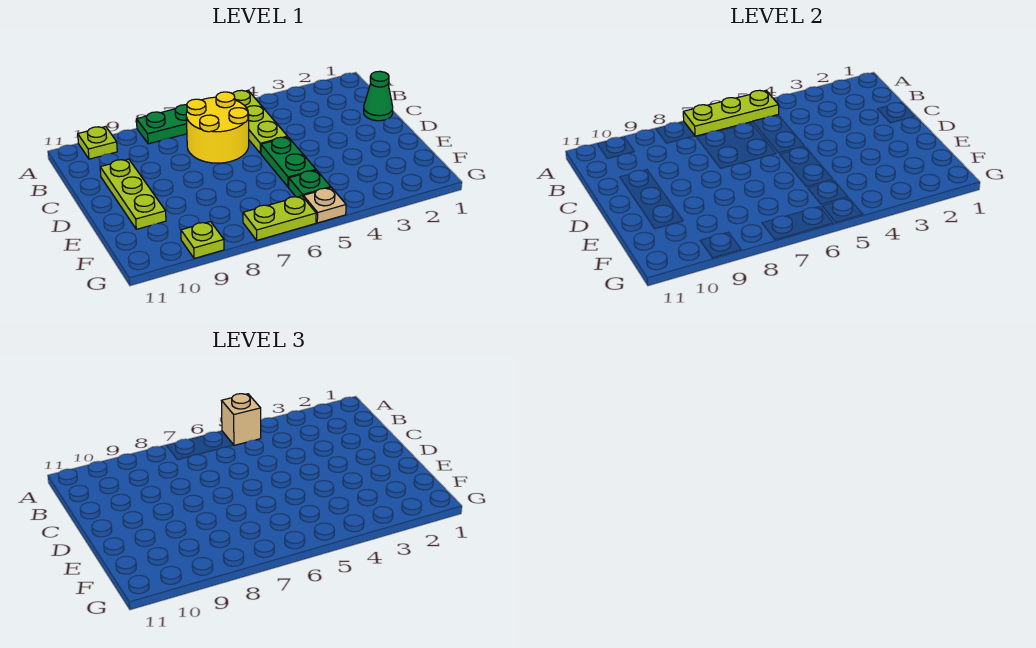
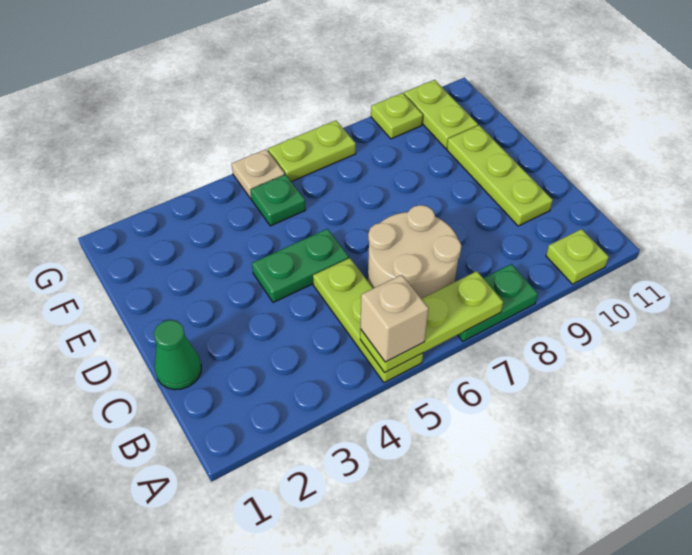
yellow round brick B6:C7 level 1 -> tan round brick B6:C7 level 1
green plate D5:E5 level 1 -> green plate D4:D5 level 1
none -> lime plate F10:G10 level 1

